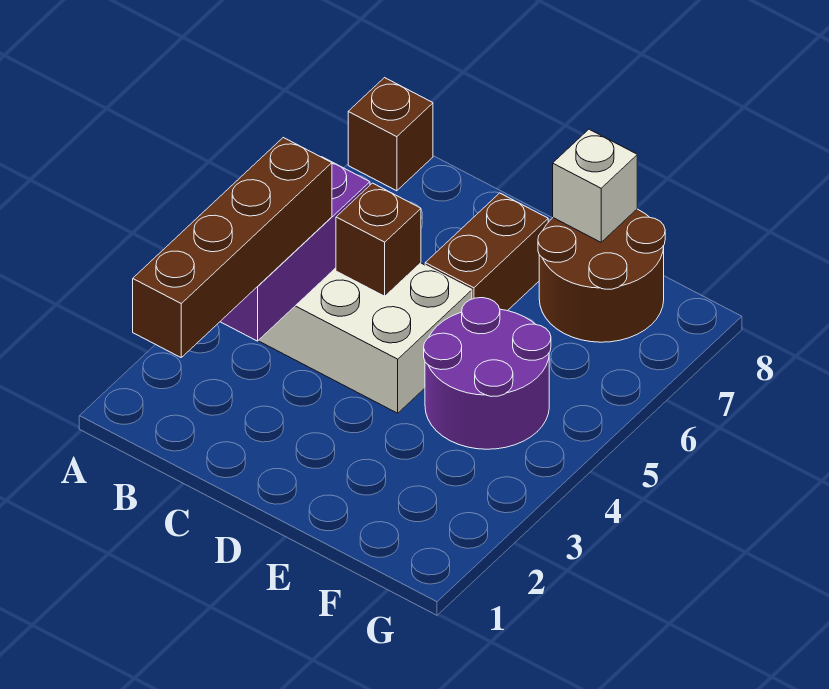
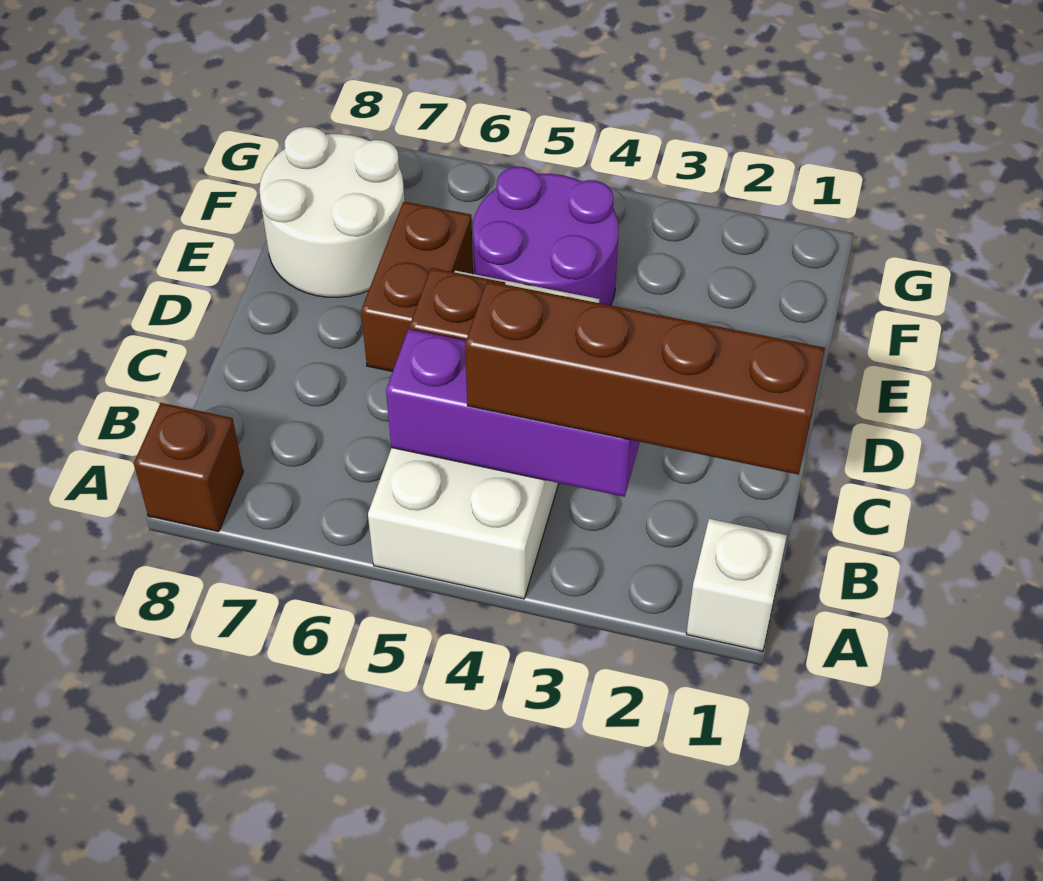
brown brick D6:D7 level 1 -> brown brick D6:E6 level 1
brown round brick E7:F8 level 1 -> white round brick E7:F8 level 1
white brick E8 level 2 -> white brick A1 level 1

